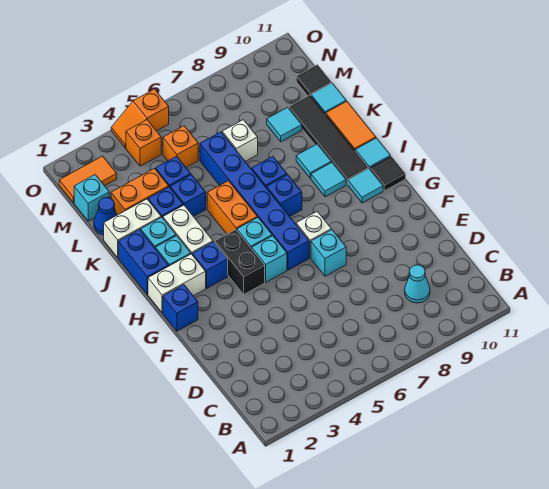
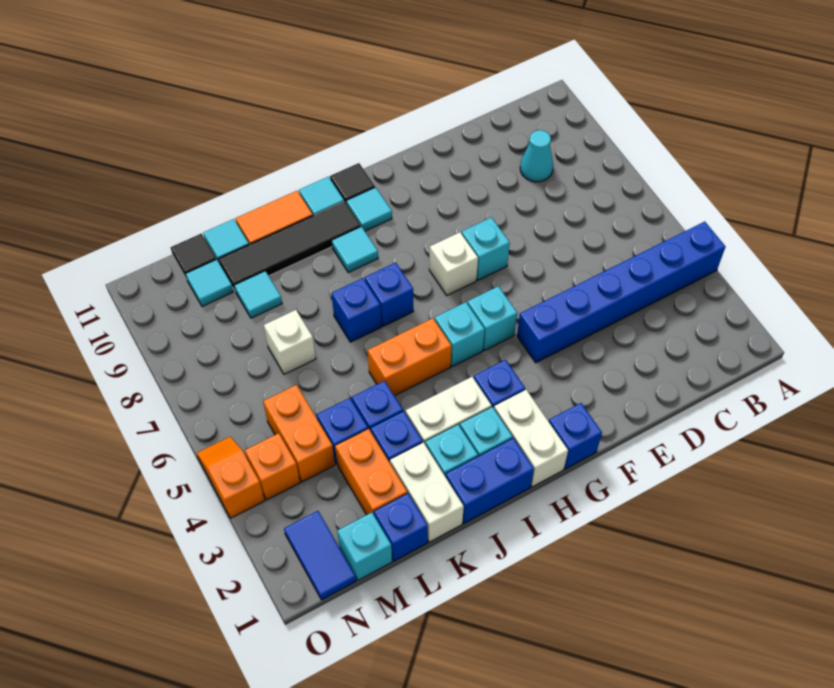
black brick G4:H4 level 1 -> none
blue brick G6:L6 level 1 -> blue brick A4:F4 level 1
cyan tile J9 level 1 -> cyan tile M10 level 1
blue cone L1 level 1 -> blue brick L1 level 1
orange brick M5 level 1 -> orange brick M4:M5 level 1
orange tile N1:N2 level 1 -> blue tile N1:N2 level 1
orange slope O4:O5 level 1 top 5 -> orange slope O4:O5 level 1 top 4

